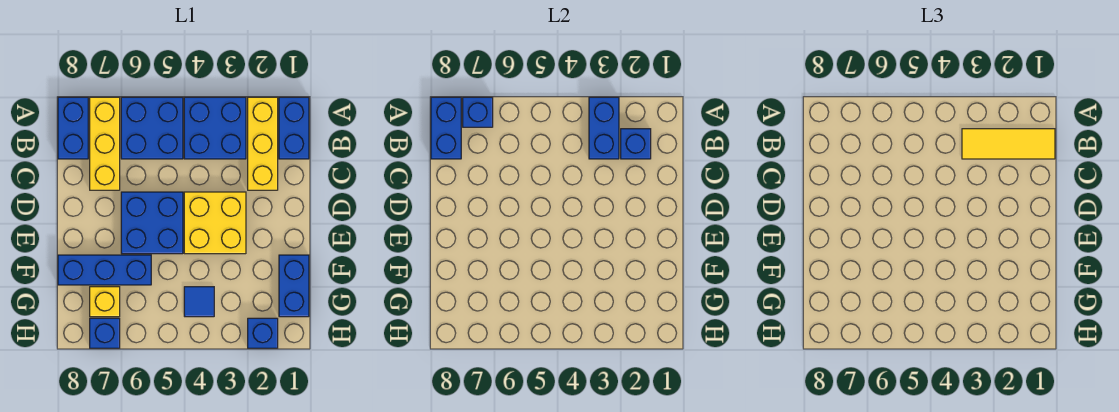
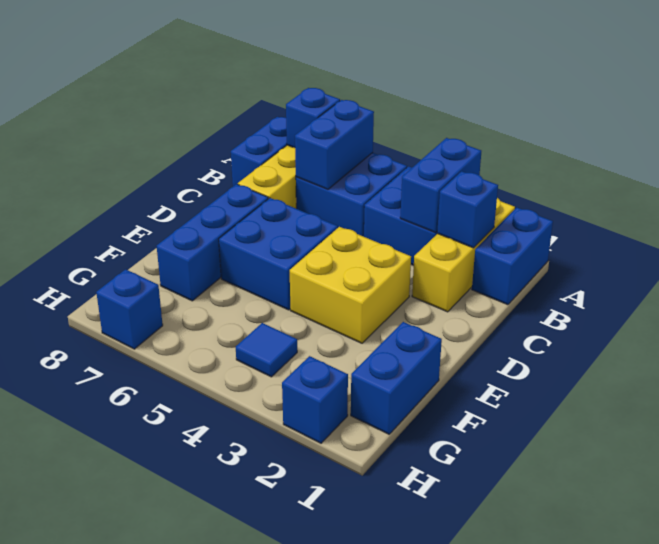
blue brick A8:B8 level 2 -> blue brick A6:B6 level 2
yellow tile B1:B3 level 3 -> none
blue brick F6:F8 level 1 -> blue brick D7:F7 level 1
yellow brick G7 level 1 -> none

